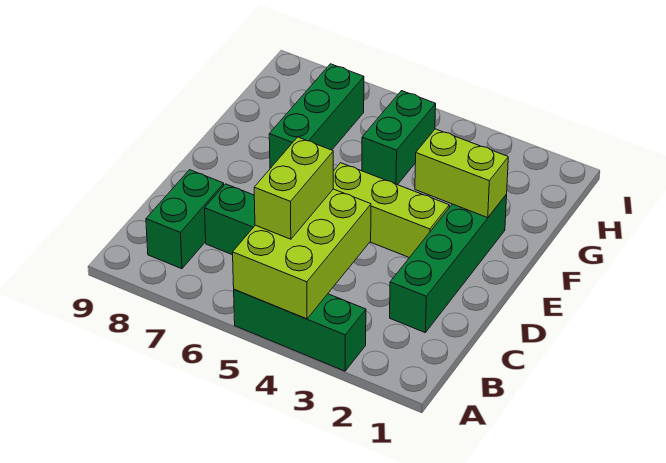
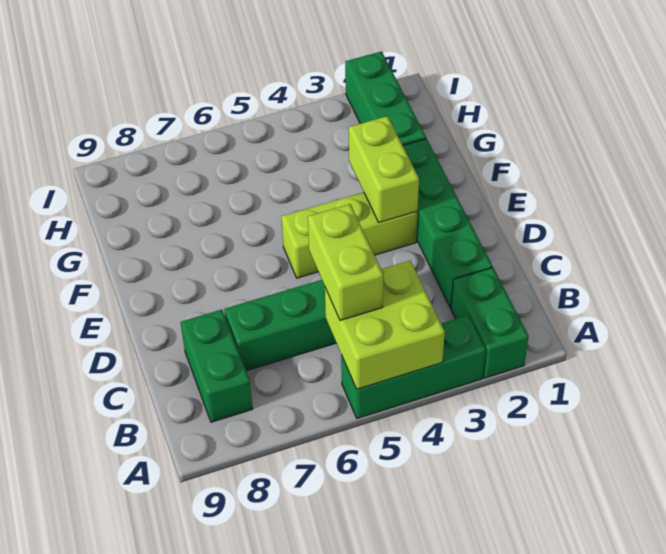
lime brick A4:C5 level 2 -> lime brick A4:B5 level 2
lime brick F2:F3 level 2 -> lime brick E3:F3 level 2
green brick F7:H7 level 1 -> green brick G2:I2 level 1
green brick G5:H5 level 1 -> green brick A2:B2 level 1

